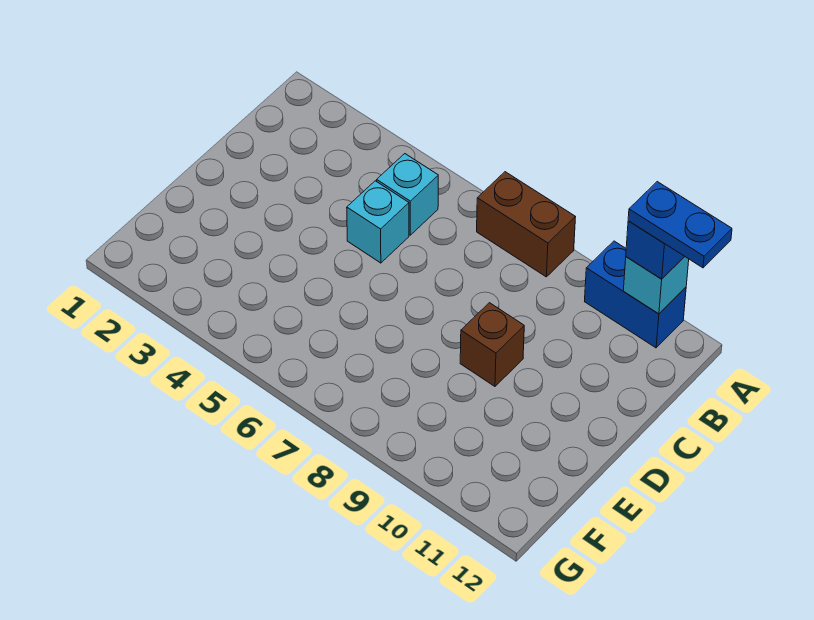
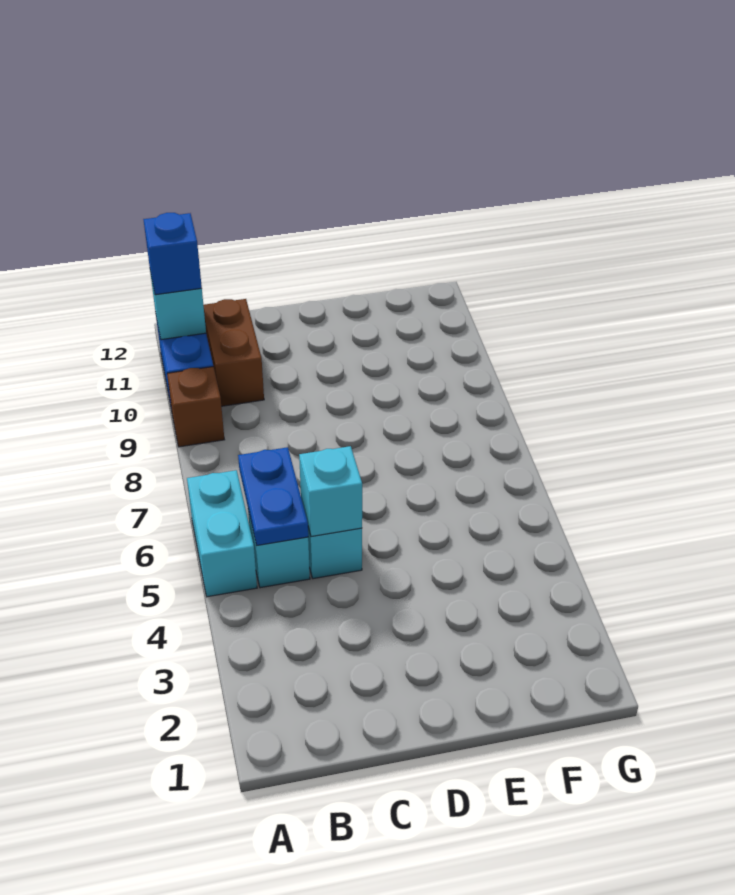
none -> cyan brick A5:A6 level 1
brown brick A7:A8 level 1 -> brown brick B10:B11 level 1
blue plate A11:A12 level 4 -> blue plate B5:B6 level 2
none -> cyan brick C5 level 2
brown brick D9 level 1 -> brown brick A9 level 1

